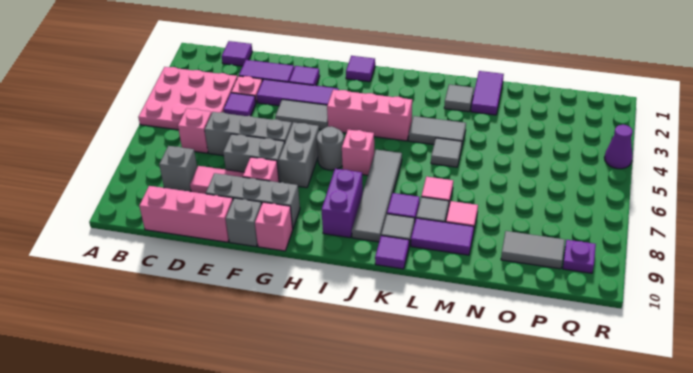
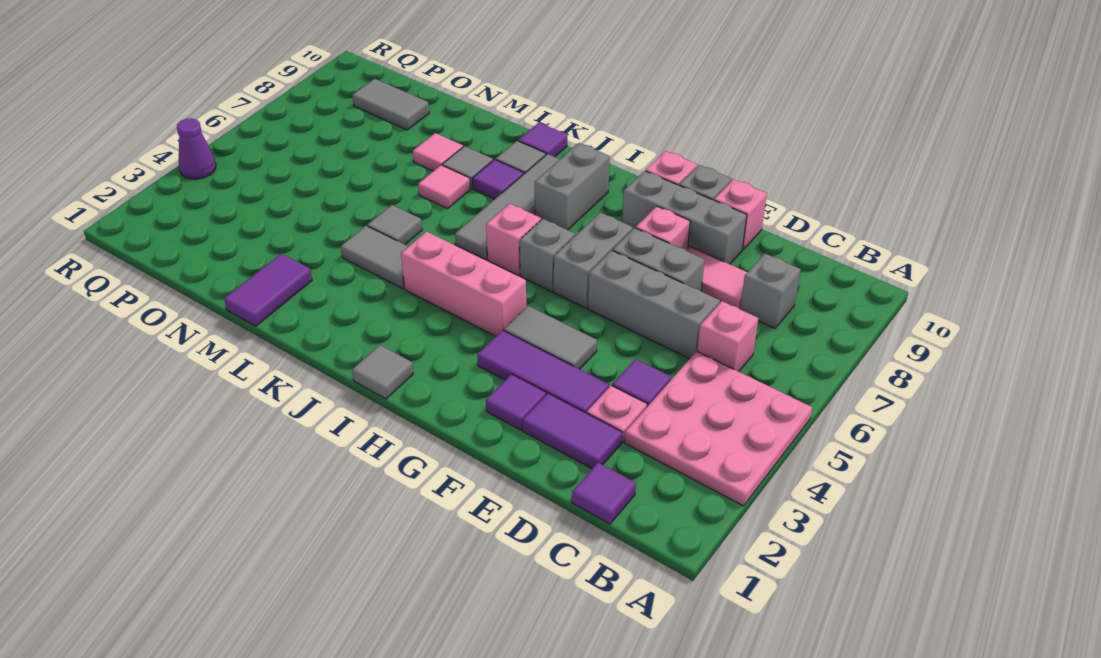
pink brick C10:E10 level 1 -> pink brick E10 level 1
purple tile H1 level 1 -> none
grey round brick H6 level 1 -> grey brick H6 level 1
purple brick I8:I9 level 1 -> grey brick I8:I9 level 1
grey tile L2 level 1 -> grey tile I1 level 1
purple tile L9:M9 level 1 -> none
purple plate Q9 level 1 -> none

